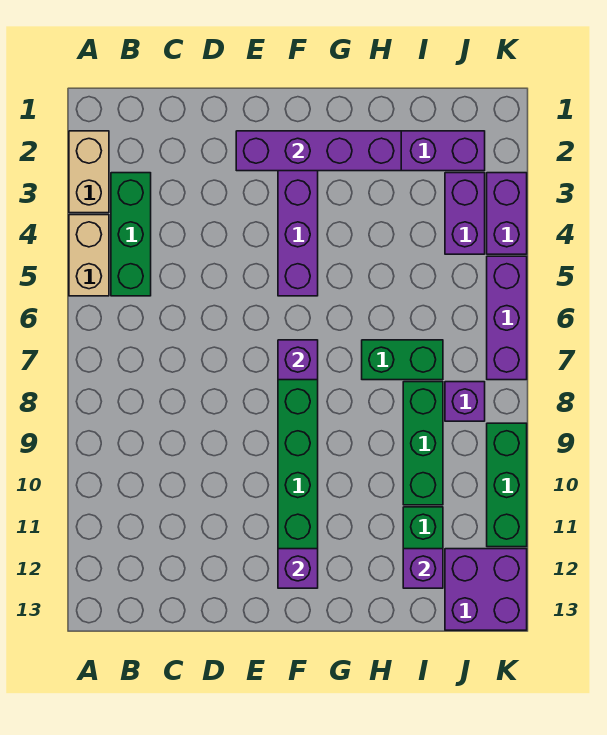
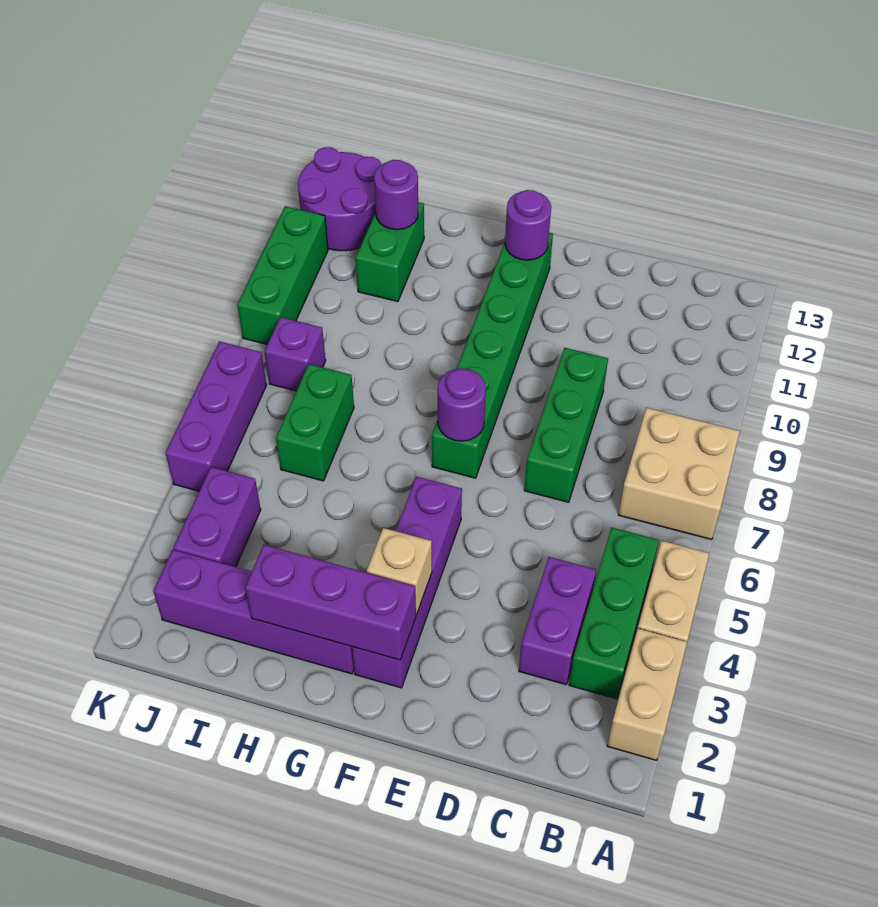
none -> tan brick A7:B8 level 1
purple brick E2:H2 level 2 -> purple brick F2:H2 level 2
none -> tan brick F3 level 2
purple brick F7 level 2 -> purple round brick F7 level 2
purple brick F12 level 2 -> purple round brick F12 level 2
green brick H7:I7 level 1 -> green brick I6:I7 level 1
green brick I8:I10 level 1 -> green brick D7:D9 level 1
purple brick I12 level 2 -> purple round brick I12 level 2
purple brick J12:K13 level 1 -> purple round brick J12:K13 level 1
purple brick K3:K4 level 1 -> purple brick C3:C4 level 1

